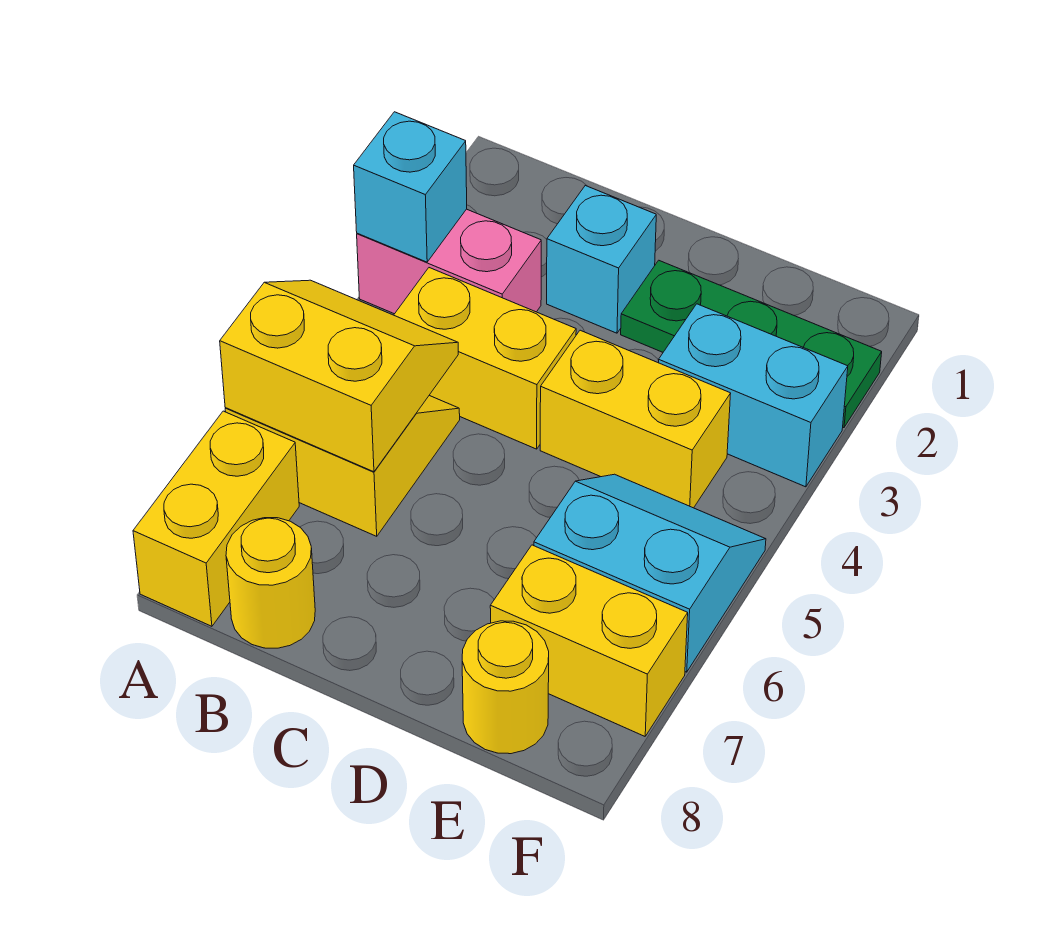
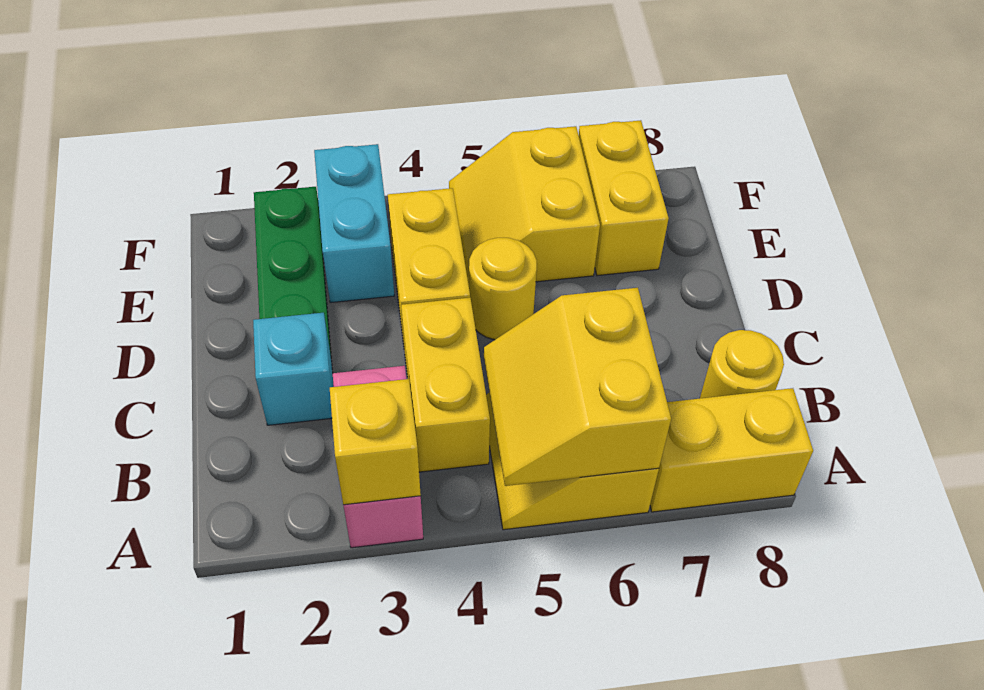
cyan brick A3 level 2 -> yellow brick A3 level 2
cyan slope E5:F6 level 1 top 6 -> yellow slope E5:F6 level 1 top 6
yellow round brick E8 level 1 -> yellow round brick D5 level 1

